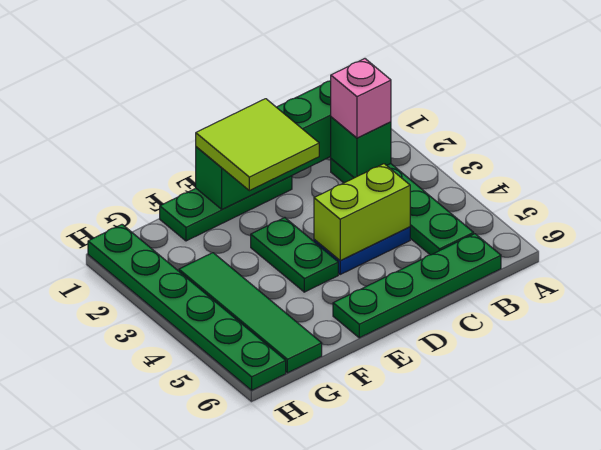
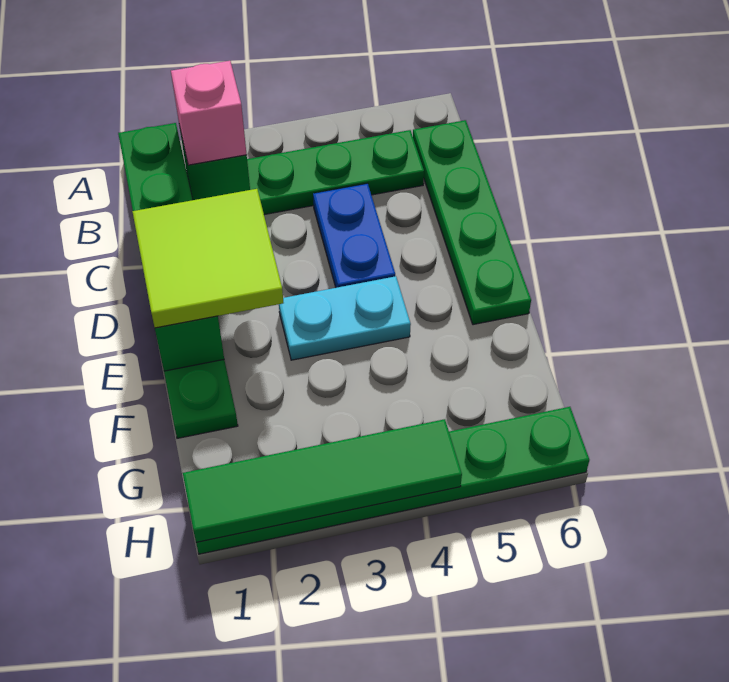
lime brick C4:D4 level 2 -> none
green plate E3:E4 level 1 -> cyan plate E3:E4 level 1
green tile G3:G6 level 1 -> green tile H1:H4 level 2

